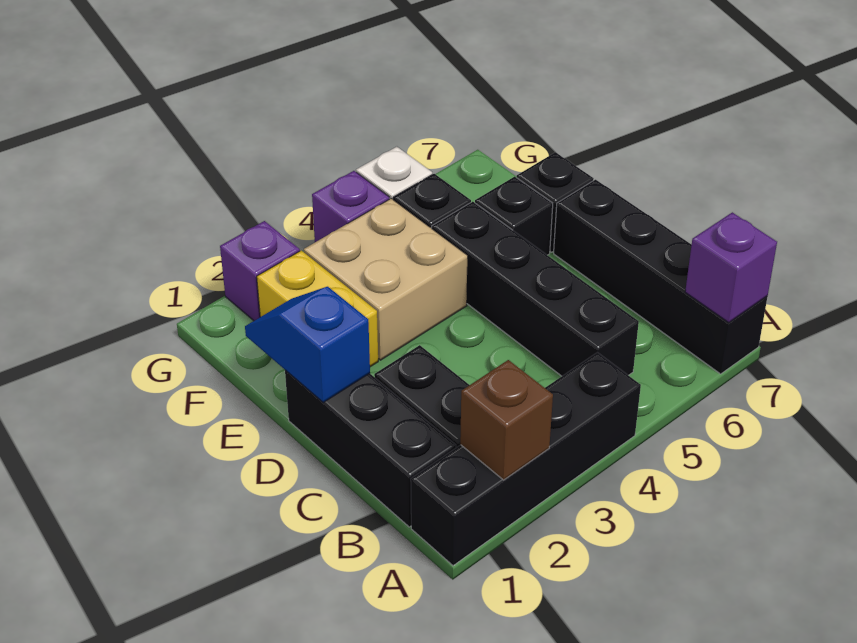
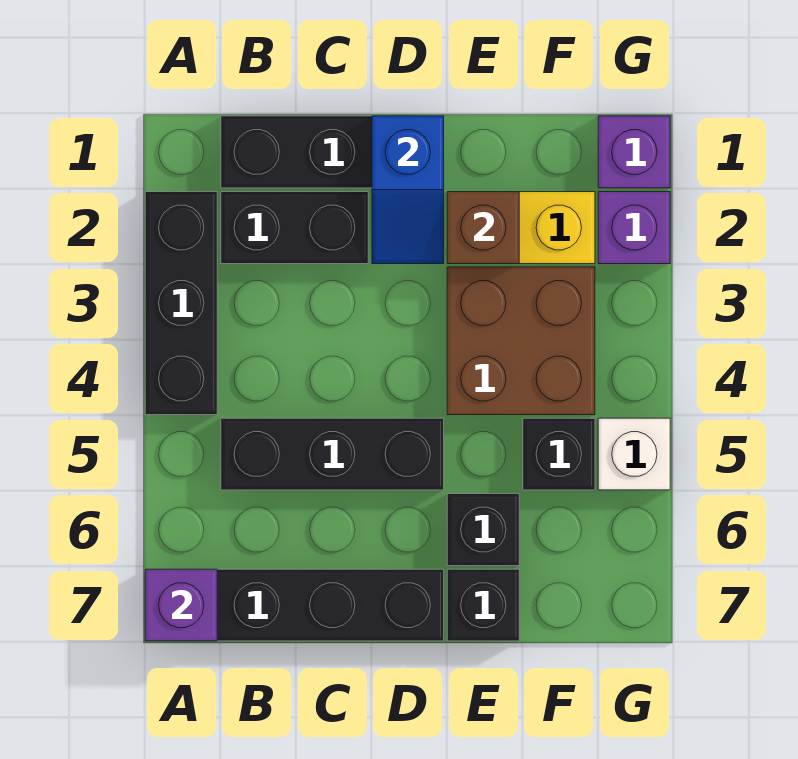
black brick A1:A4 level 1 -> black brick A2:A4 level 1
brown brick A2 level 2 -> brown brick E2 level 2
black brick B5:E5 level 1 -> black brick B5:D5 level 1
blue slope D1:E1 level 2 top D -> blue slope D1:D2 level 2 top 1
tan brick E3:F4 level 1 -> brown brick E3:F4 level 1
purple brick G4 level 1 -> purple brick G1 level 1

